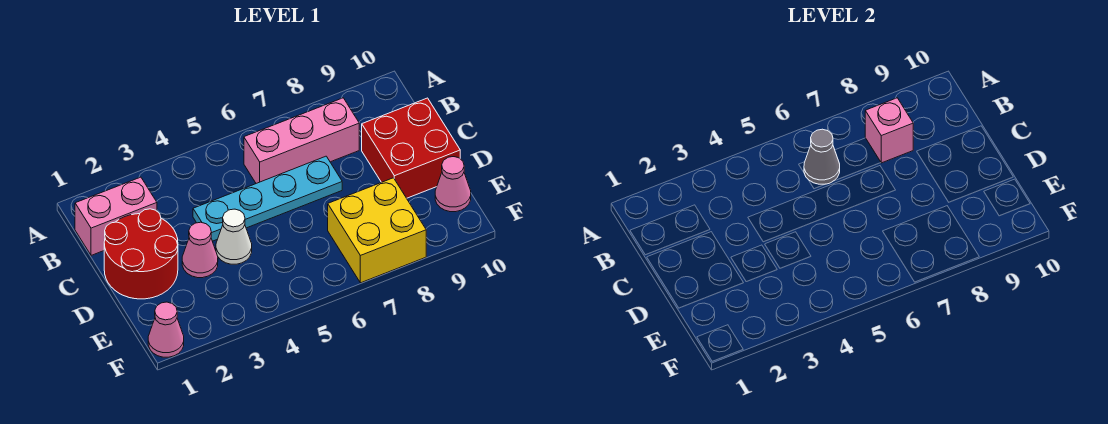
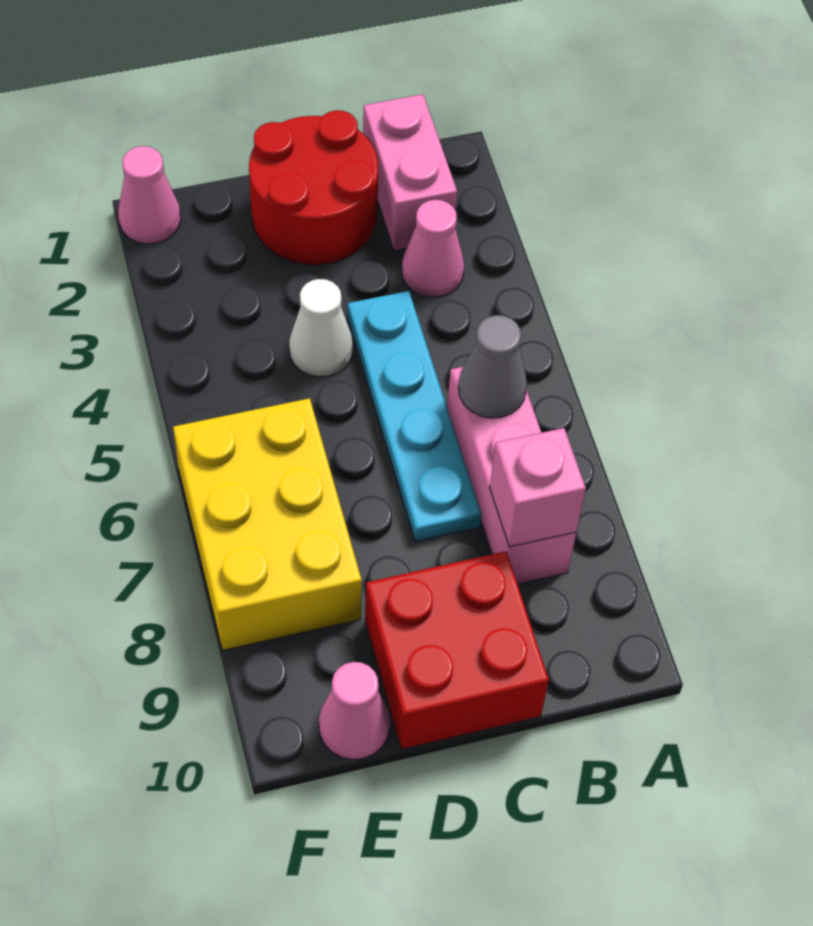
pink cone D3 level 1 -> pink cone B3 level 1
yellow brick E7:F8 level 1 -> yellow brick E6:F8 level 1

